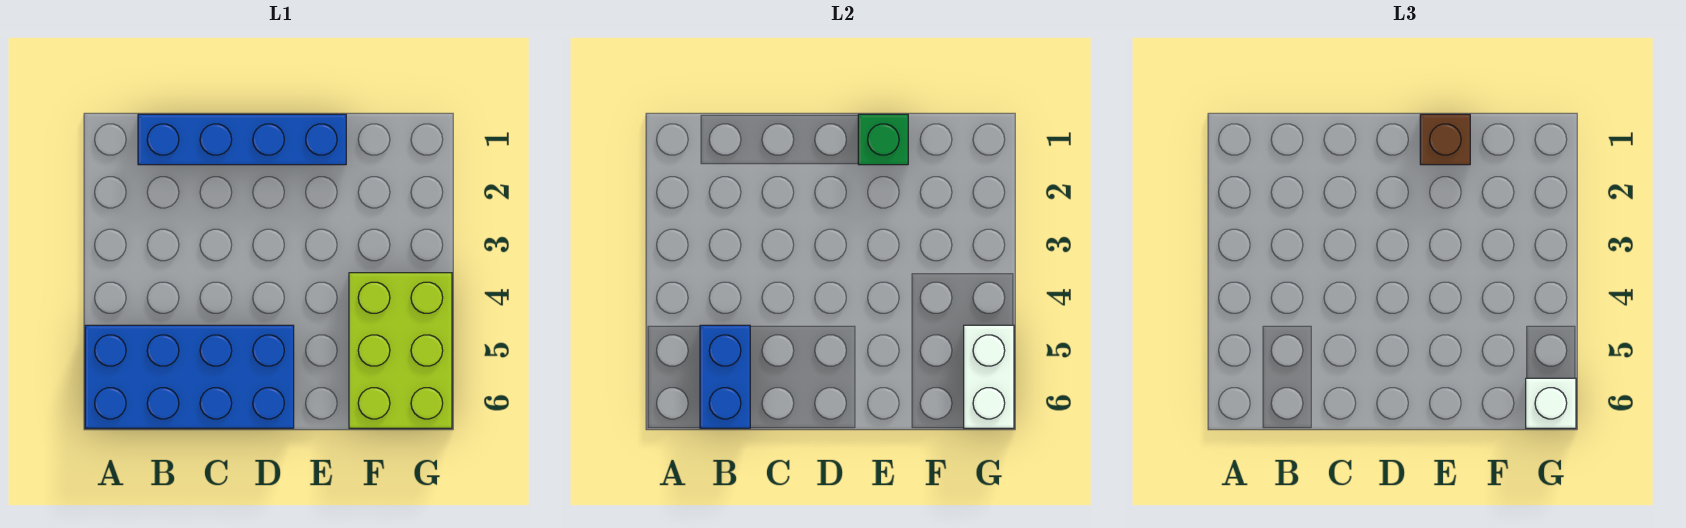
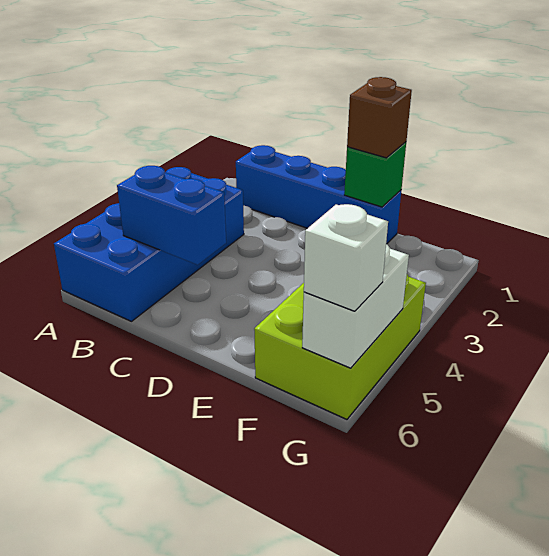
blue brick A5:D6 level 1 -> blue brick A3:B6 level 1
blue brick B5:B6 level 2 -> blue brick B5:C5 level 2

